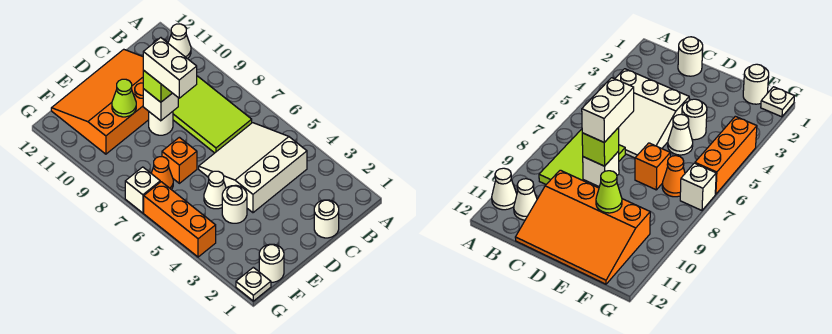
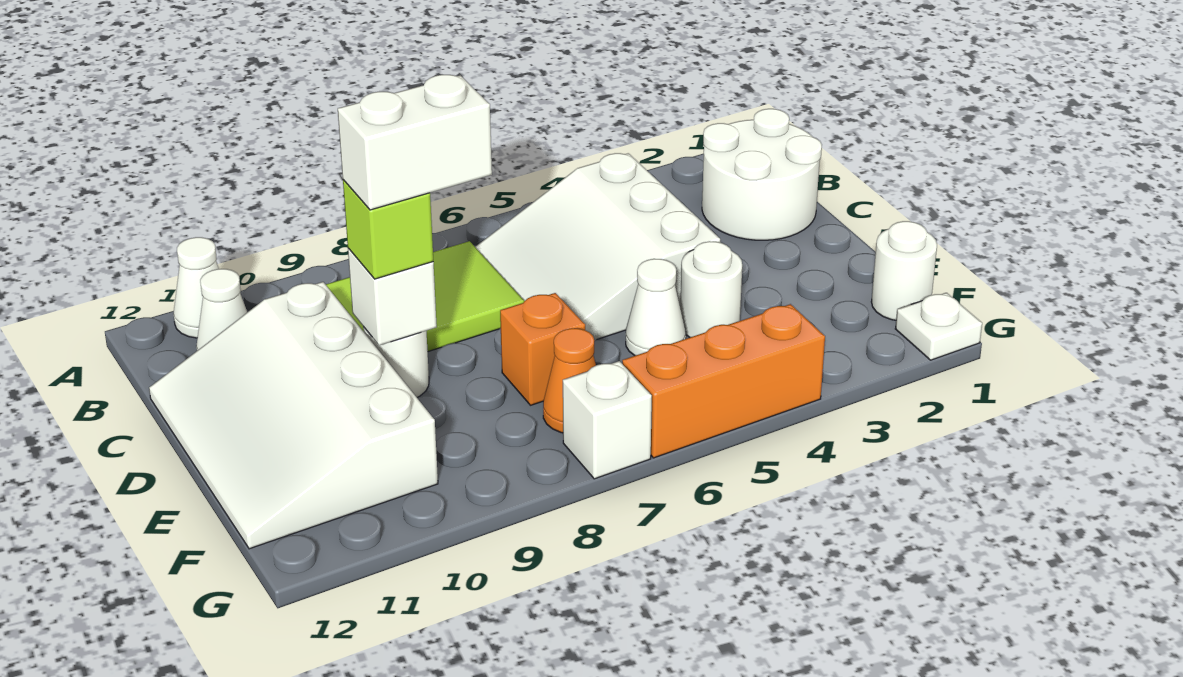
white round brick C1 level 1 -> white round brick B1:C2 level 1
orange slope C10:F12 level 1 top 10 -> white slope C10:F12 level 1 top 10
lime cone E10 level 2 -> none

